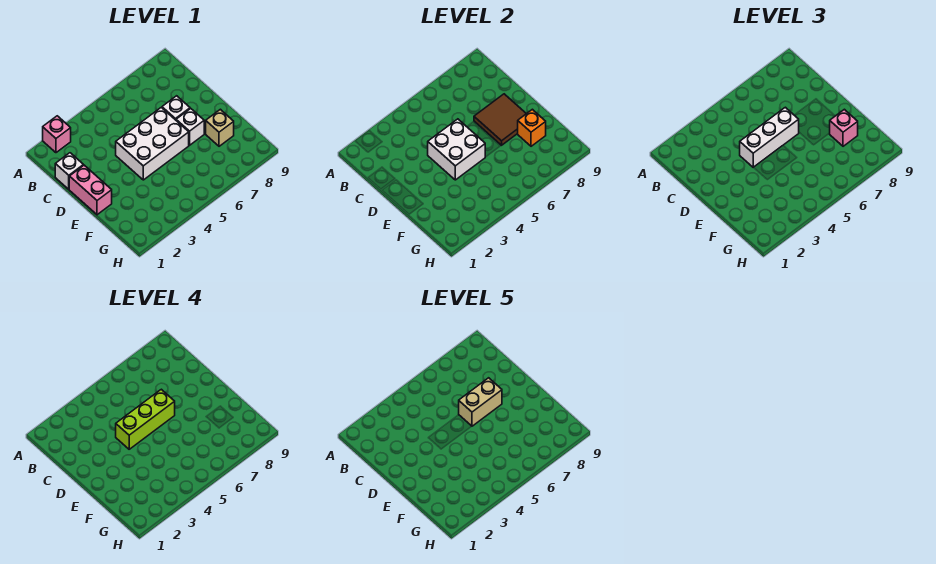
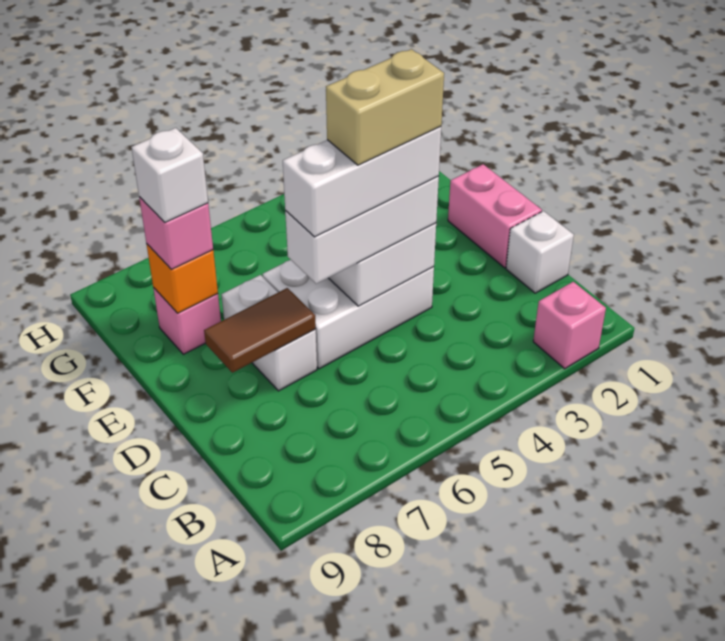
lime brick D4:D6 level 4 -> white brick D4:D6 level 4
tan brick D6:D7 level 5 -> tan brick D4:D5 level 5
brown tile D7:E8 level 2 -> brown tile D7:D8 level 2
tan brick F8 level 1 -> pink brick F8 level 1
none -> white brick F8 level 4

